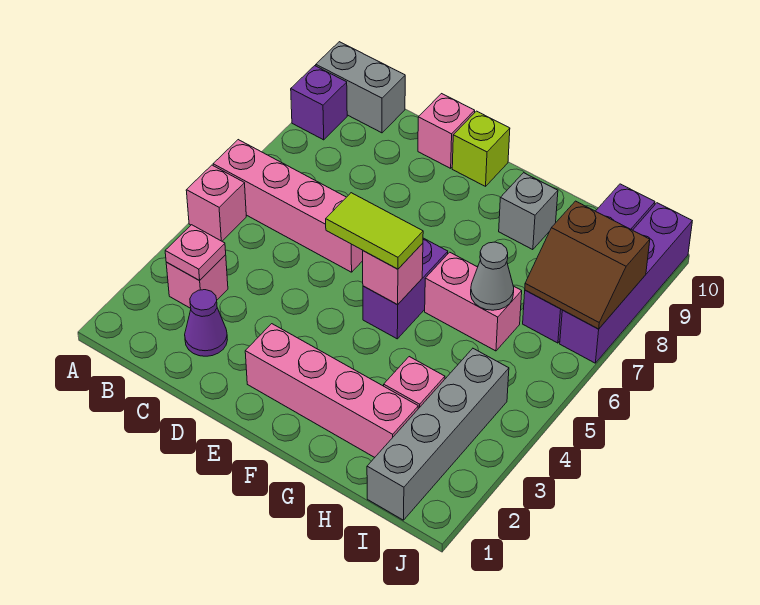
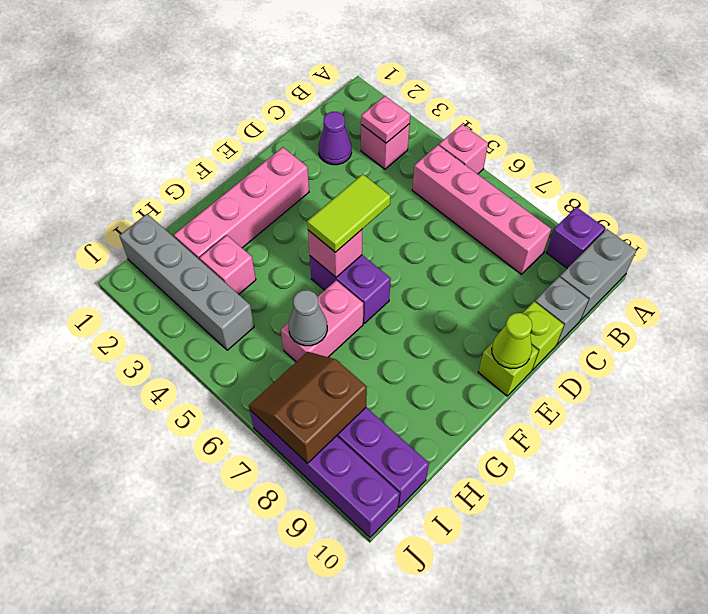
pink brick A6:D6 level 1 -> pink brick B5:B8 level 1
pink brick D10 level 1 -> lime brick D10 level 1
none -> lime cone E10 level 2
grey brick G9 level 1 -> grey brick C10 level 1

